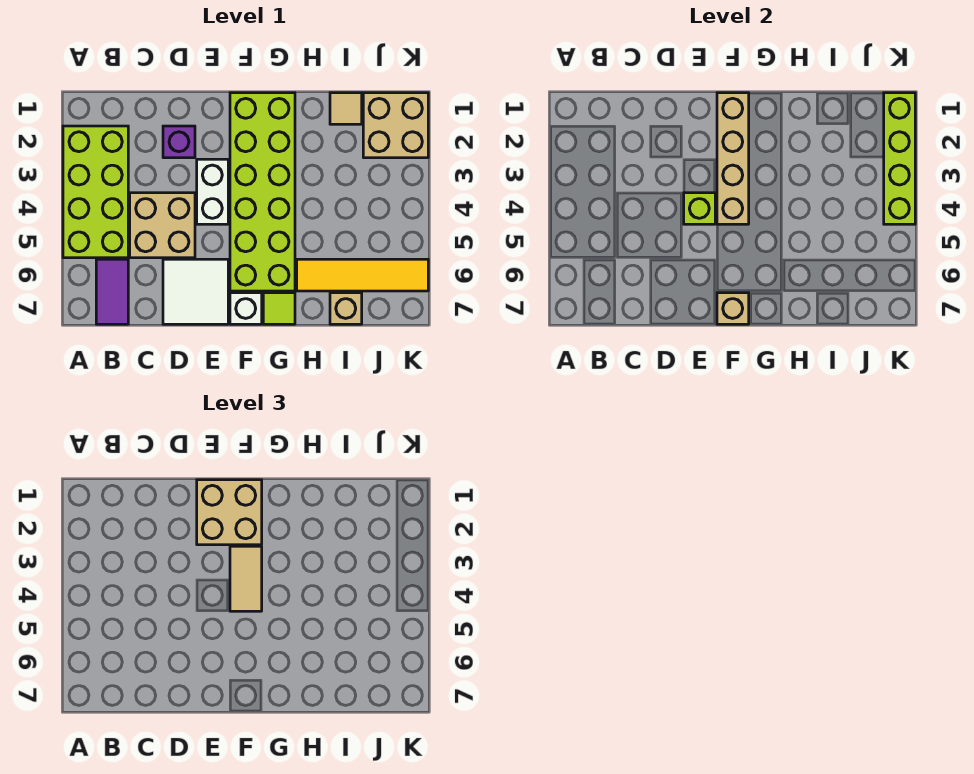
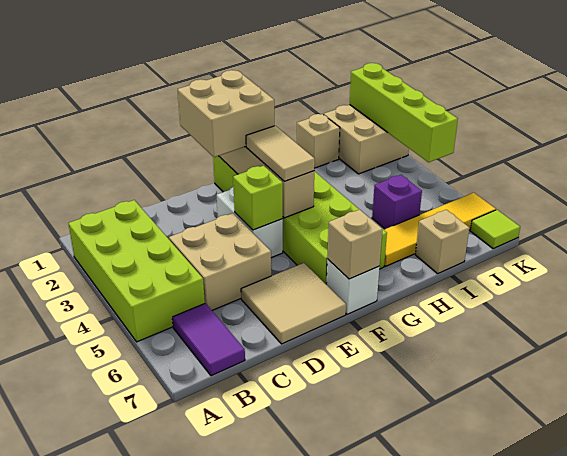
purple brick D2 level 1 -> purple brick I5 level 1
white tile D6:E7 level 1 -> tan tile D6:E7 level 1
lime tile G7 level 1 -> lime tile K7 level 1
tan tile I1 level 1 -> tan brick I1 level 1

